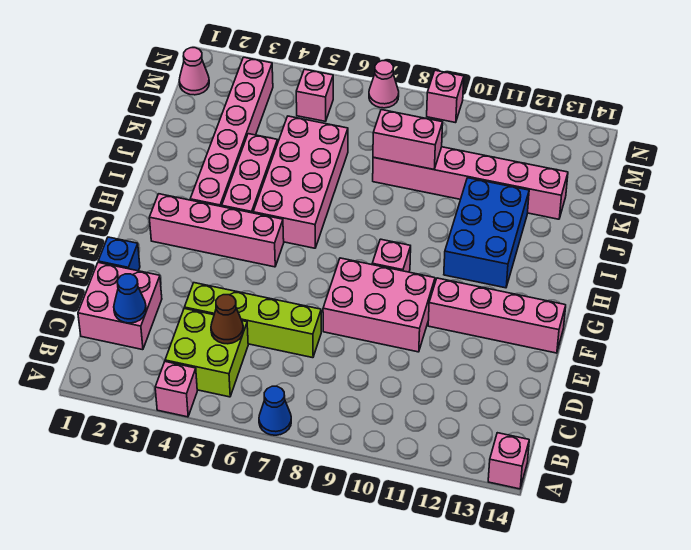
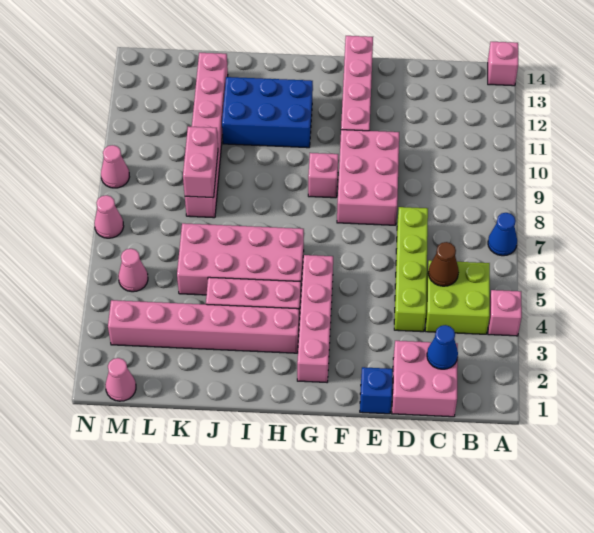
pink brick M5 level 1 -> pink cone M5 level 1
pink brick N9 level 1 -> pink cone N9 level 1

